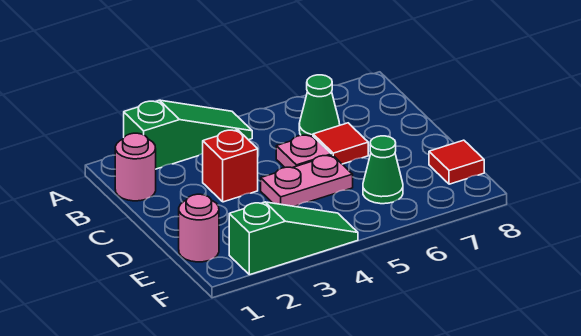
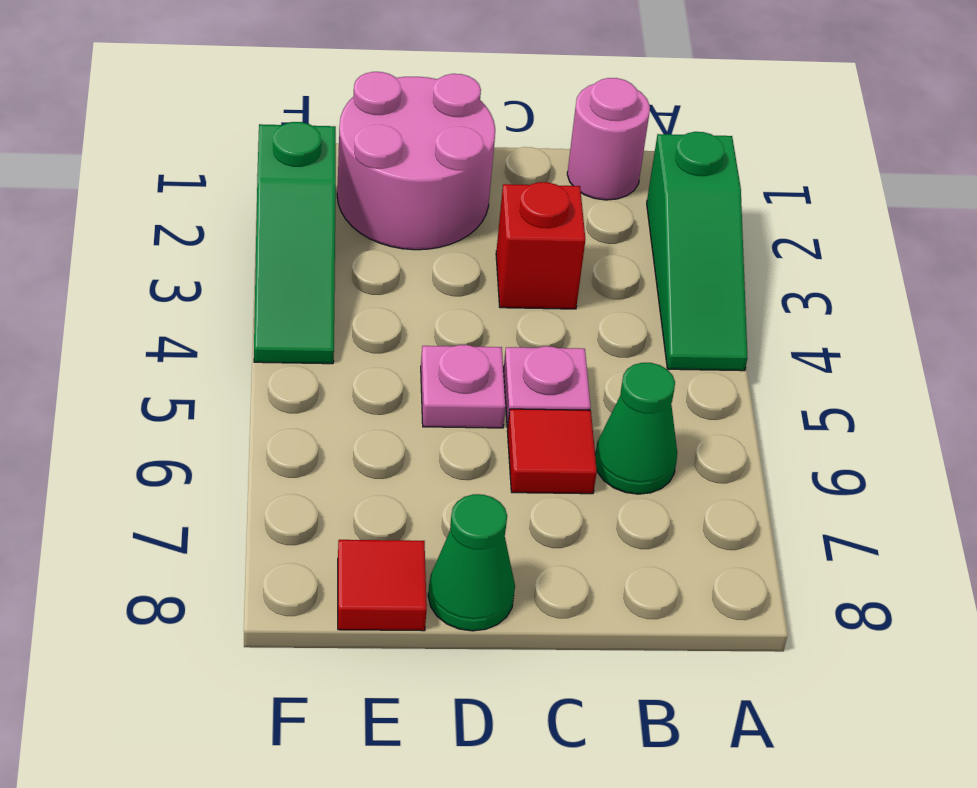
pink plate D4:D5 level 1 -> pink plate D5 level 1
pink round brick E1 level 1 -> pink round brick D1:E2 level 1
green cone E6 level 1 -> green cone D8 level 1

